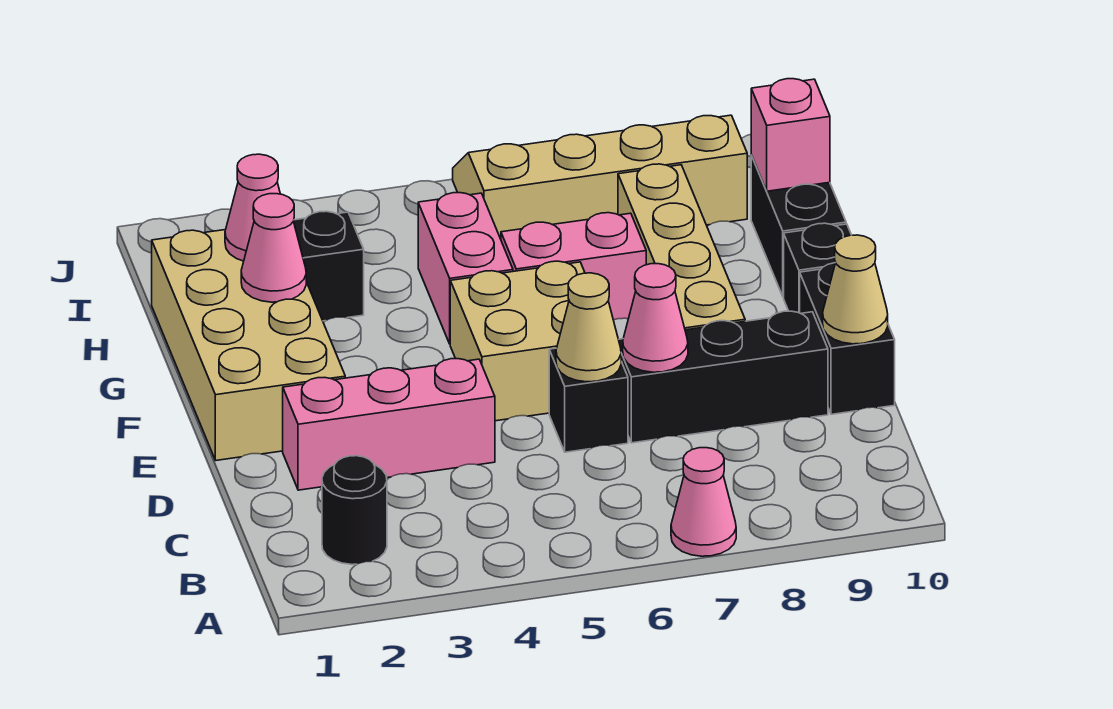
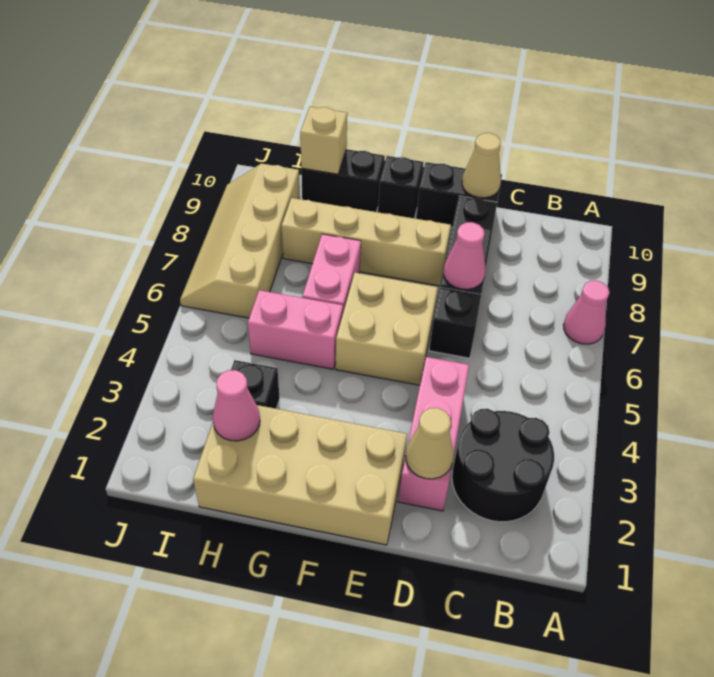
black round brick B2 level 1 -> black round brick B2:C3 level 1
tan cone D6 level 2 -> tan cone D2 level 2
pink cone G2 level 2 -> none
pink brick H10 level 2 -> tan brick H10 level 2

